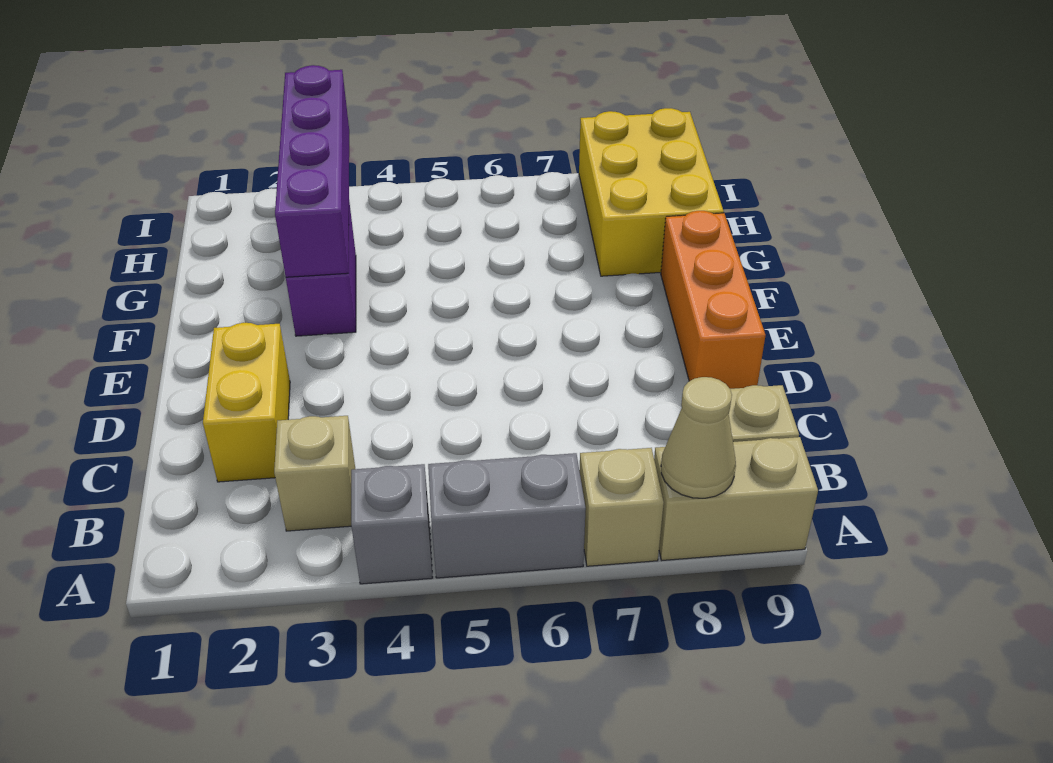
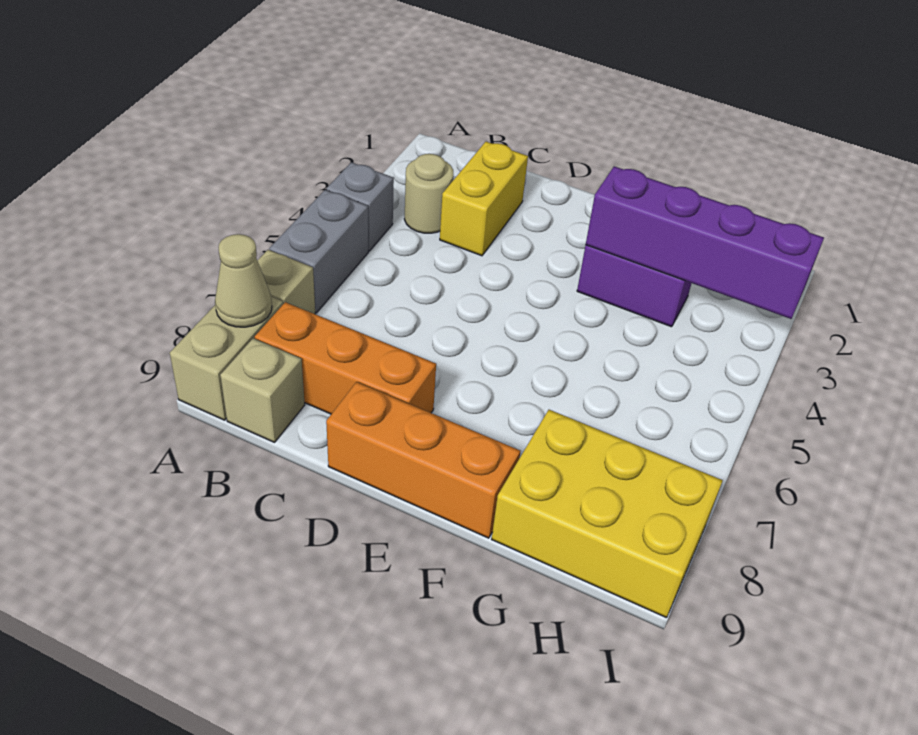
tan brick B3 level 1 -> tan round brick B3 level 1
none -> orange brick B8:D8 level 1
yellow brick C2:D2 level 1 -> yellow brick C2:C3 level 1

